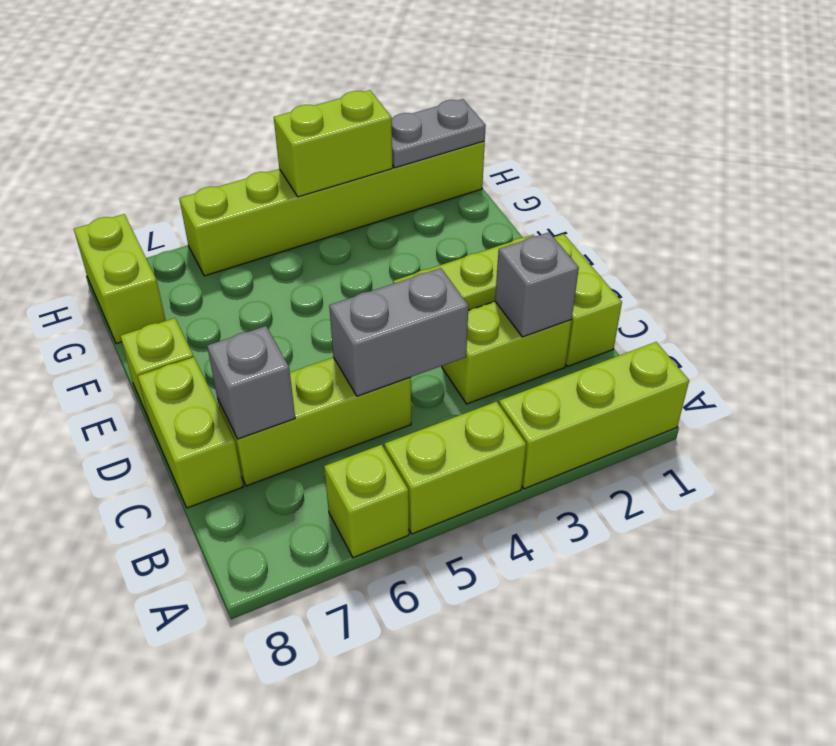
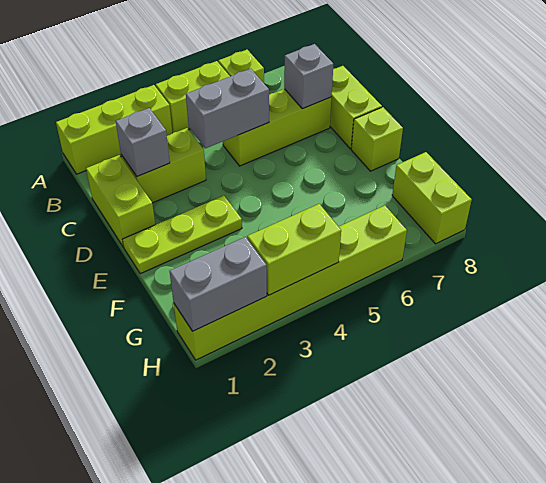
grey plate H1:H2 level 2 -> grey brick H1:H2 level 2

